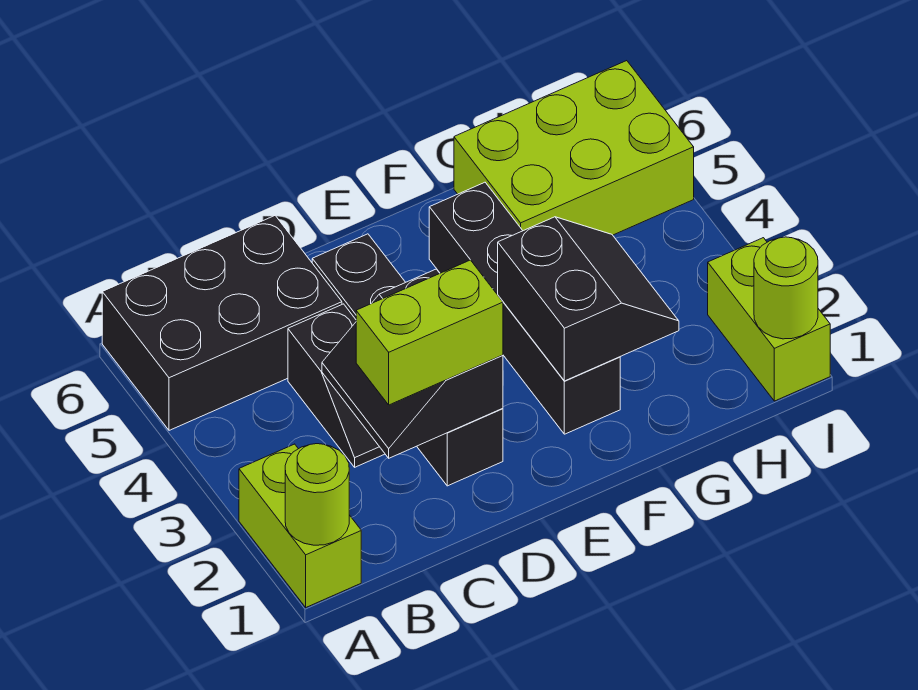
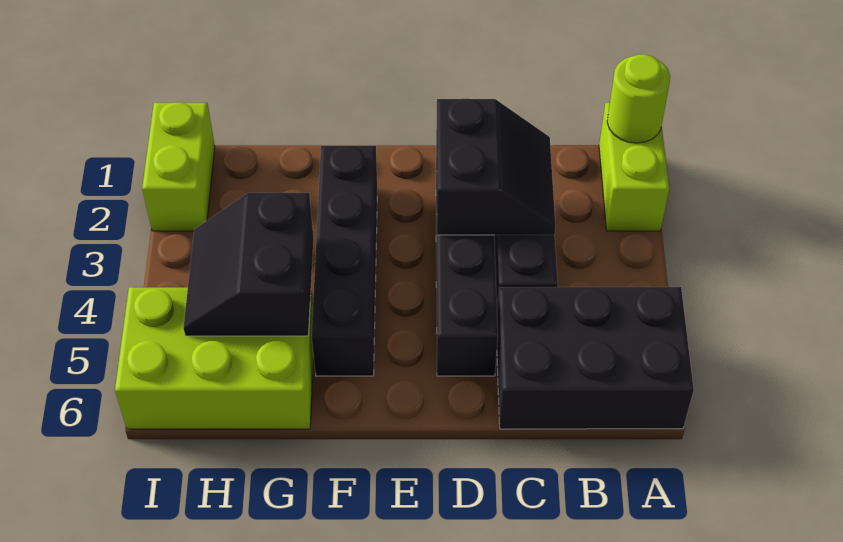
lime brick C2:D2 level 3 -> none
black slope F2:G3 level 2 top F -> black slope G4:H5 level 2 top G
lime round brick I1 level 2 -> none

